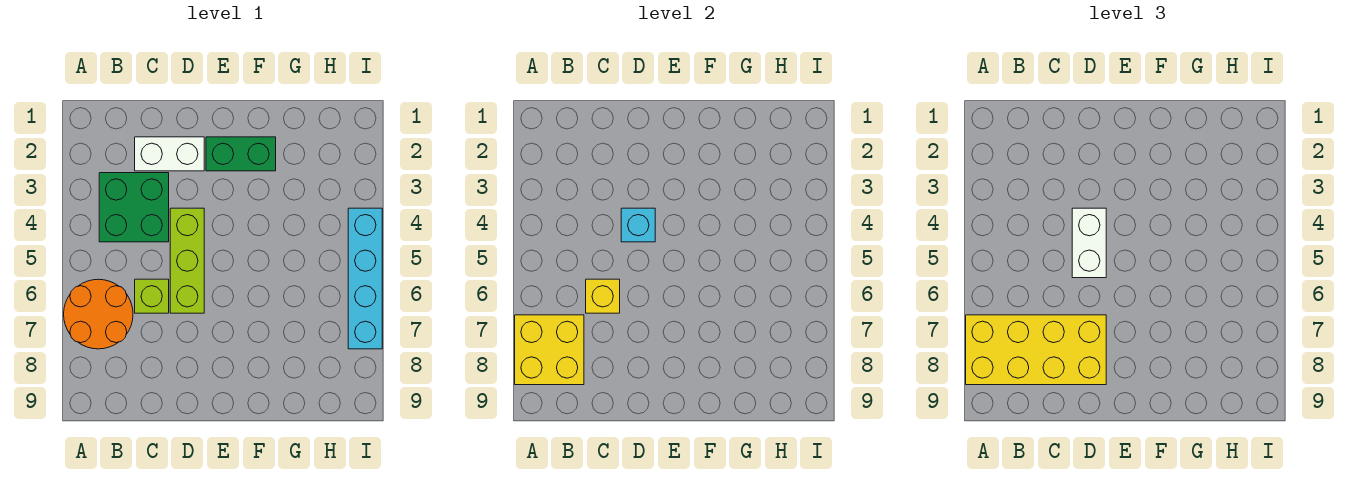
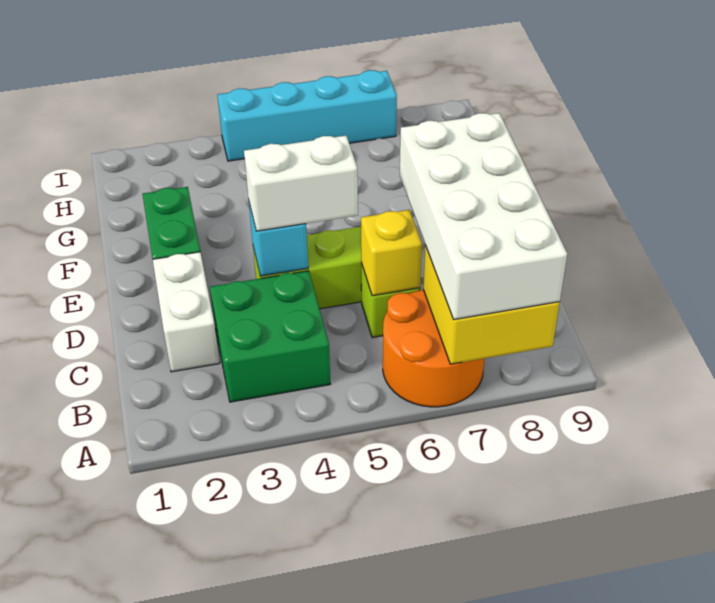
yellow brick A7:D8 level 3 -> white brick A7:D8 level 3

